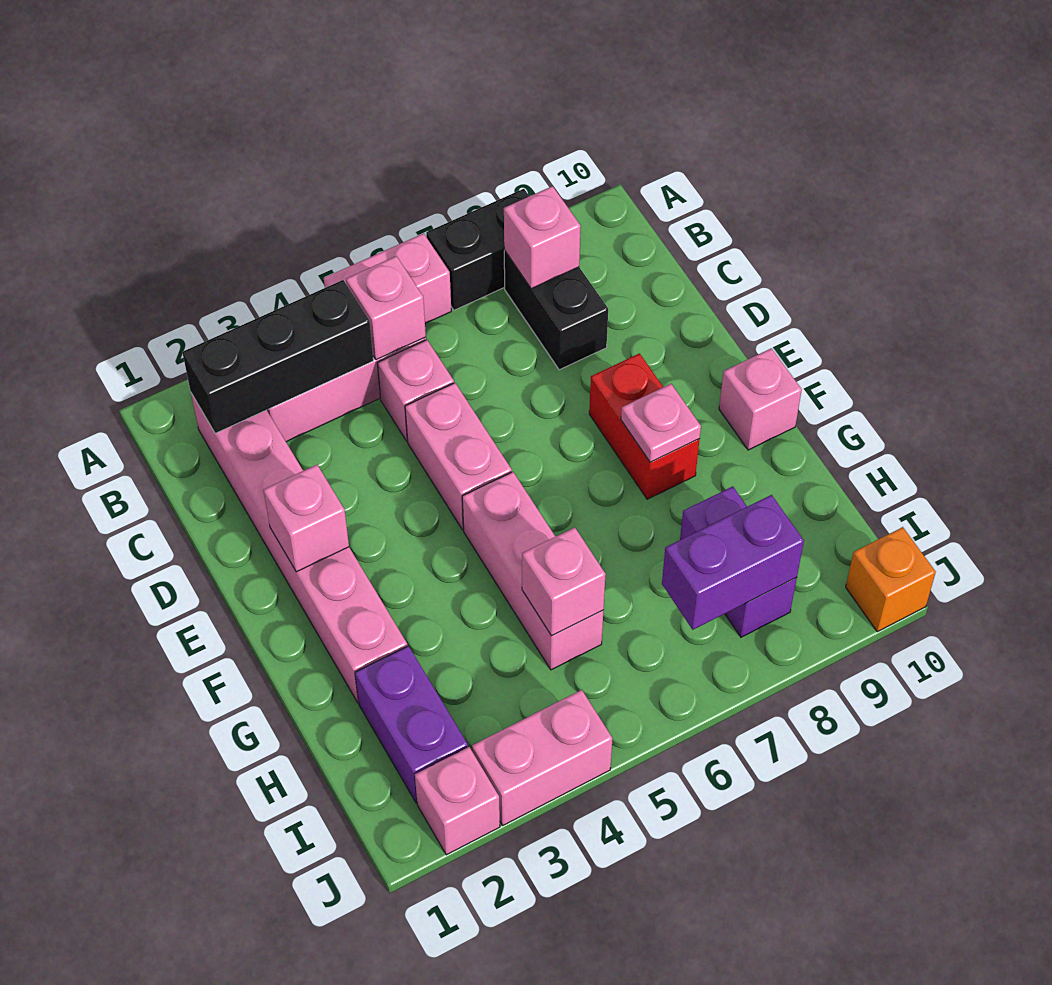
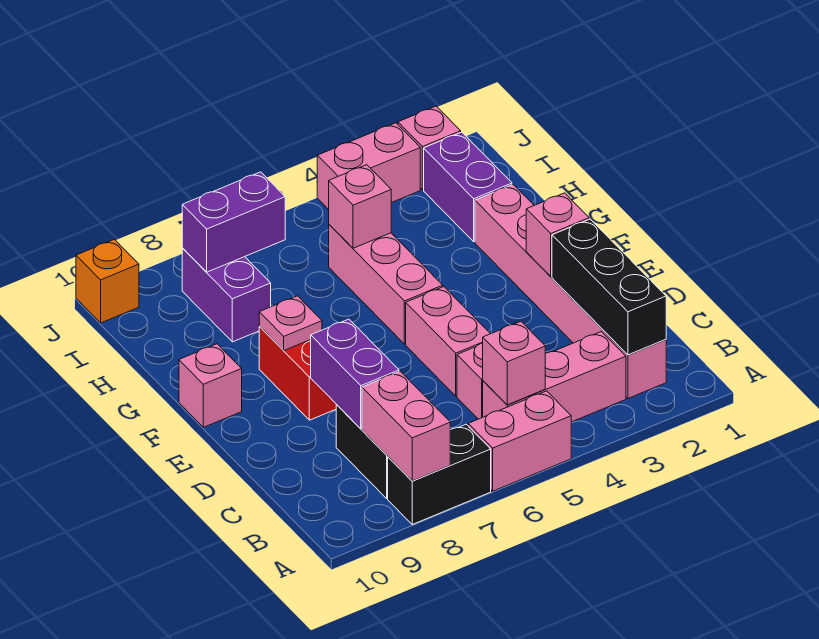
black brick B2:B4 level 2 -> black brick B2:D2 level 2
pink brick B8 level 2 -> pink brick A8:B8 level 2
none -> purple brick C8:D8 level 2

